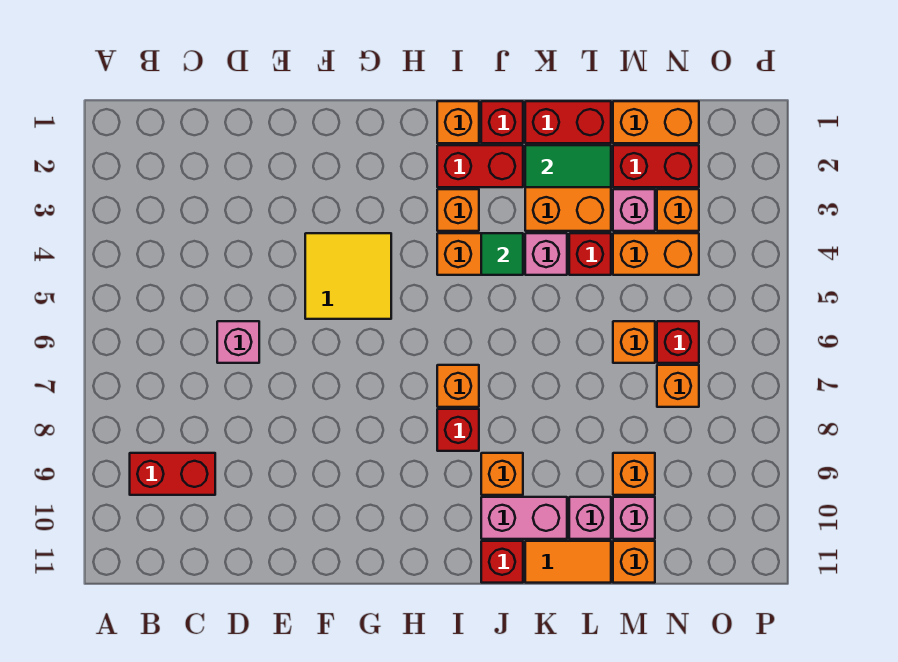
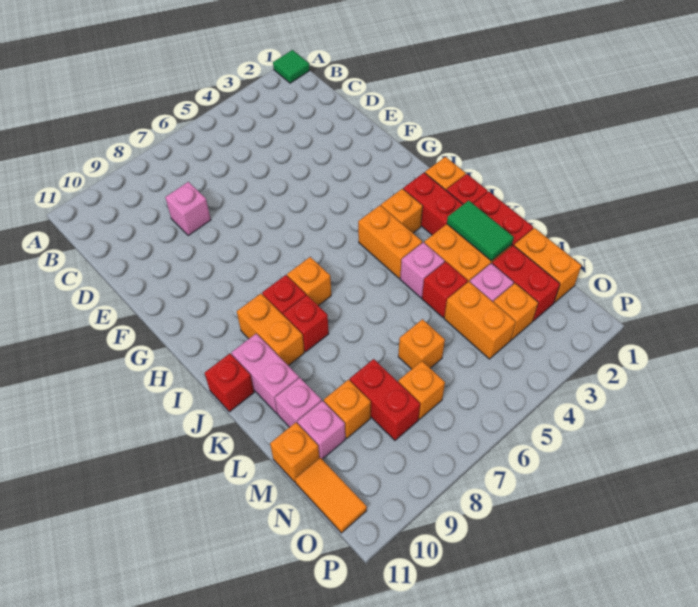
red brick B9:C9 level 1 -> red brick M8:N8 level 1
pink brick D6 level 1 -> pink brick D8 level 1
yellow tile F4:G5 level 1 -> none
green tile J4 level 2 -> green tile A1 level 1
orange brick J9 level 1 -> orange brick I9:J9 level 1
orange tile K11:L11 level 1 -> orange tile N11:O11 level 1
red brick N6 level 1 -> red brick J8 level 1

